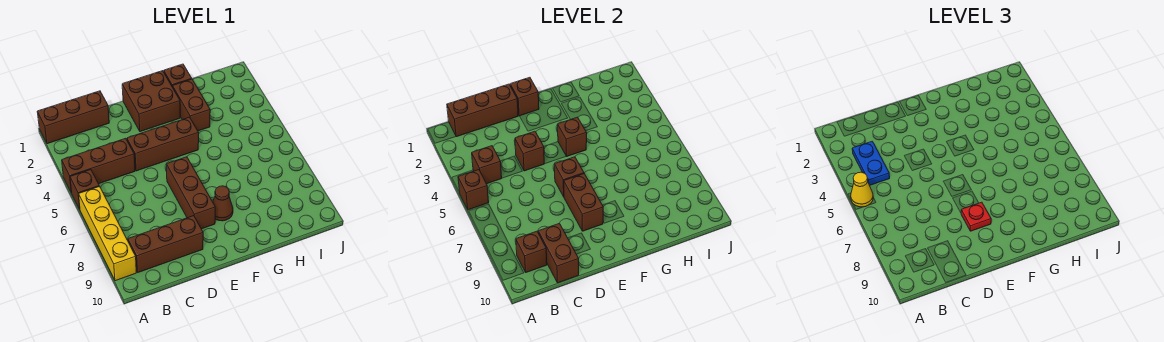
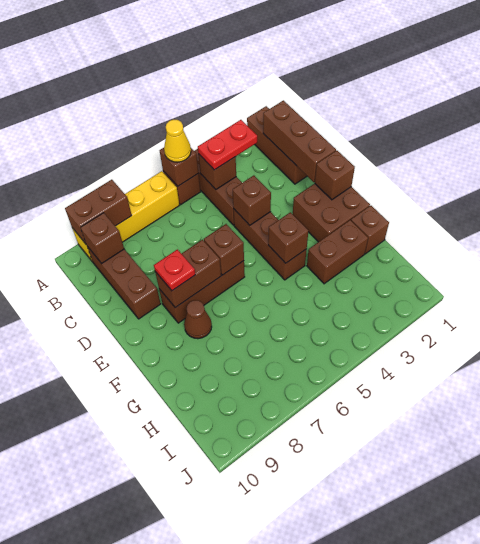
blue plate B3:B4 level 3 -> red plate B3:B4 level 3
brown brick C9:C10 level 2 -> brown brick A8:A9 level 2

